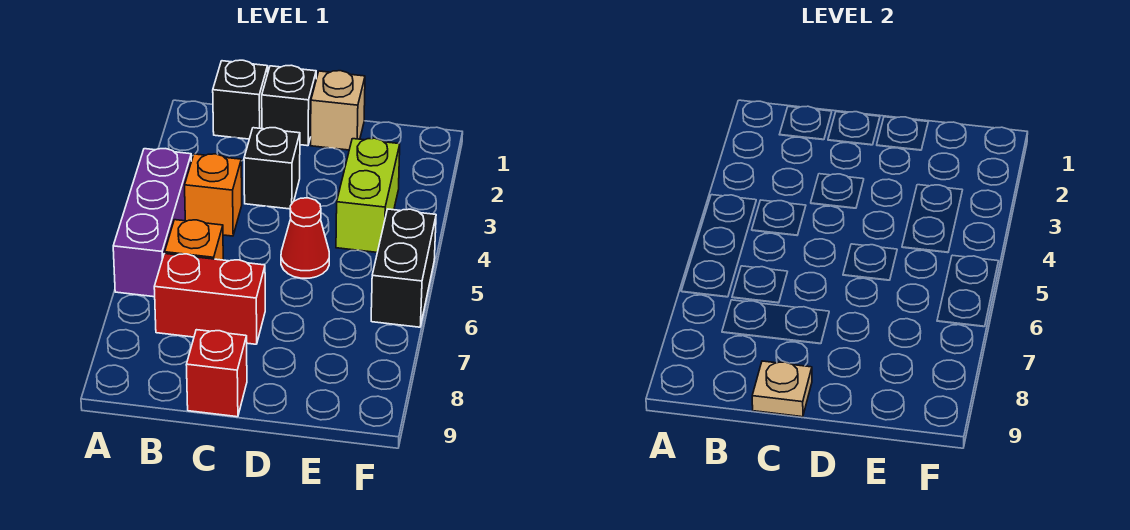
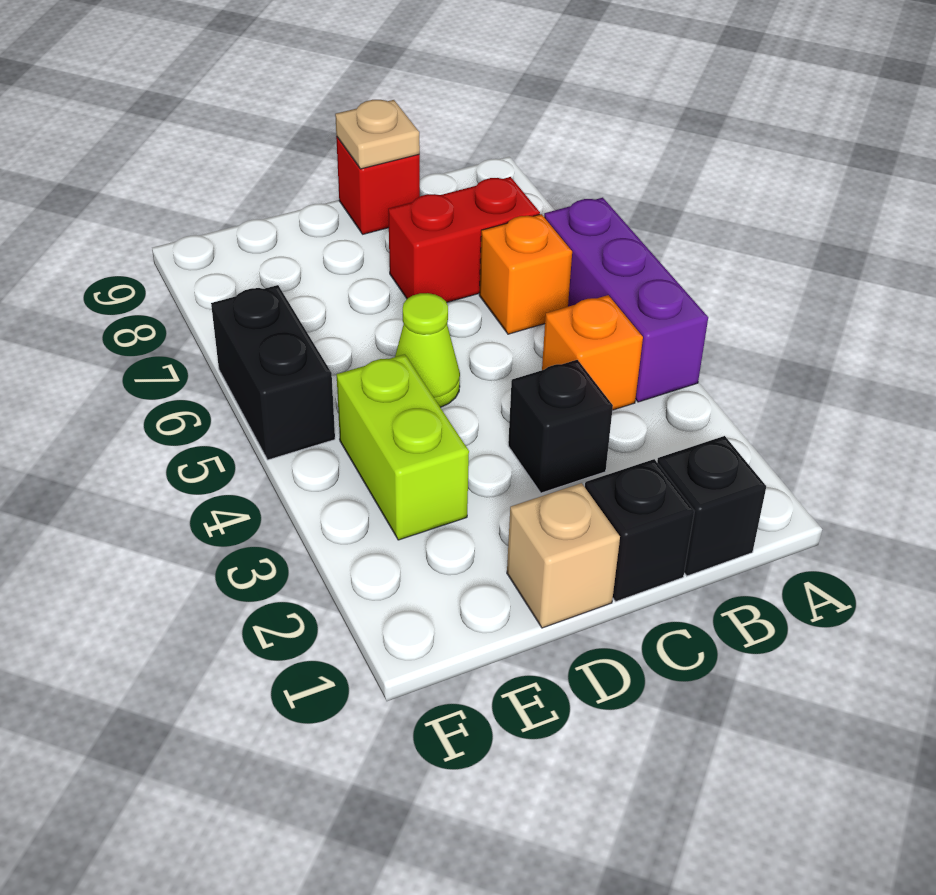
red cone D5 level 1 -> lime cone D5 level 1

